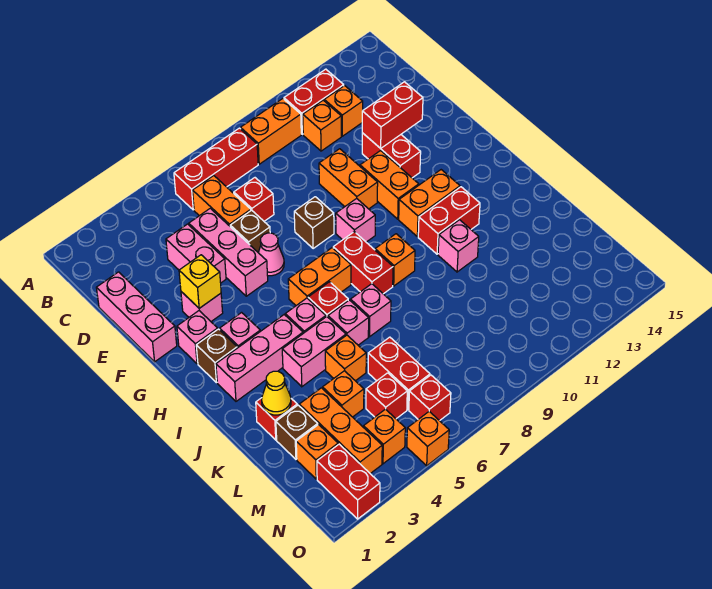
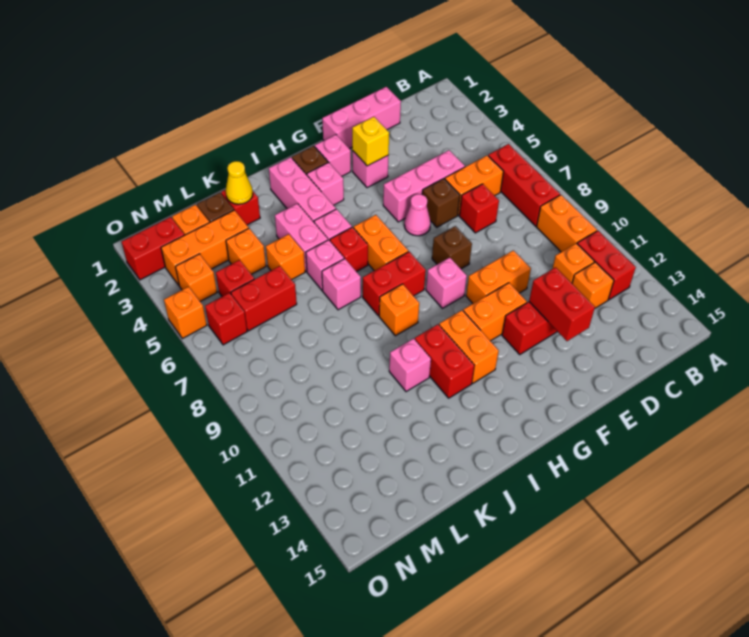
pink brick D4:E4 level 1 -> none

